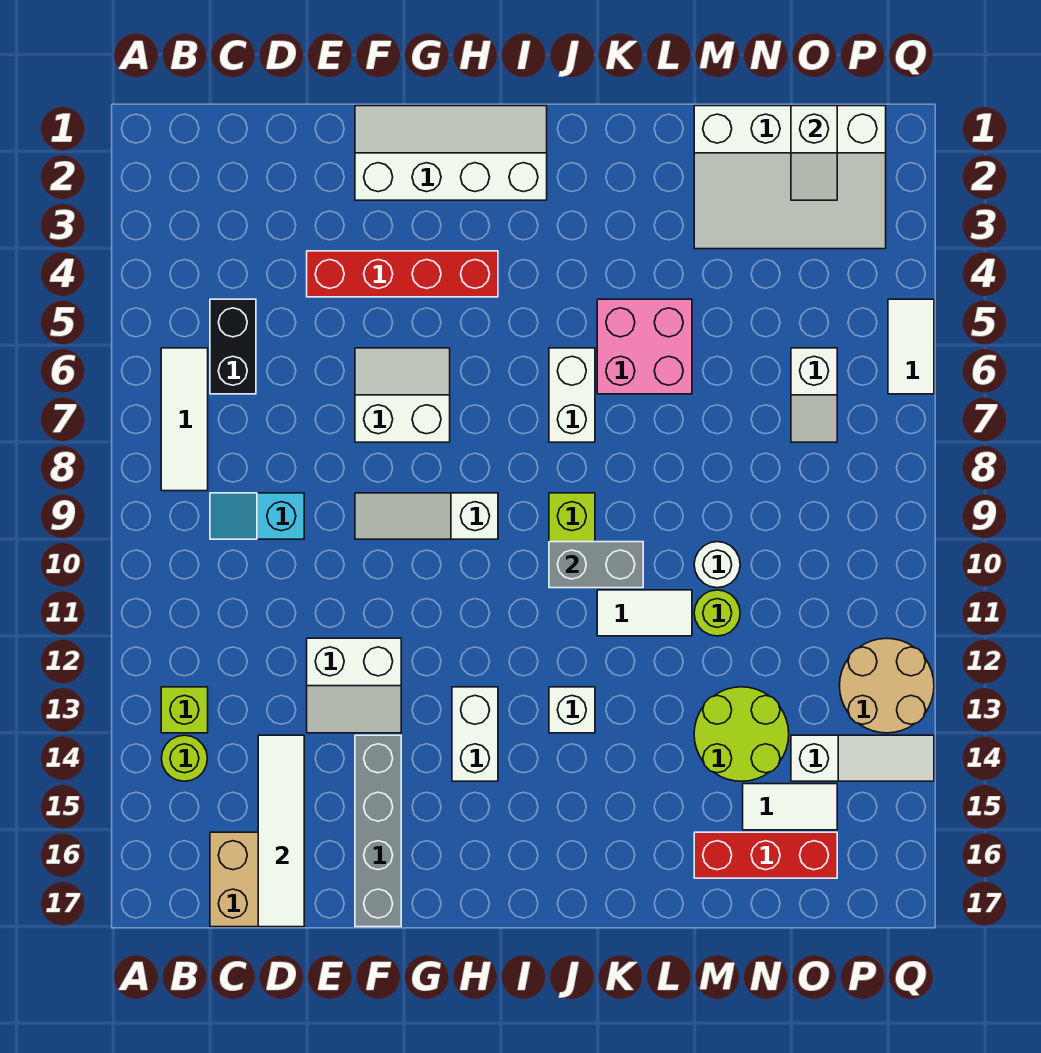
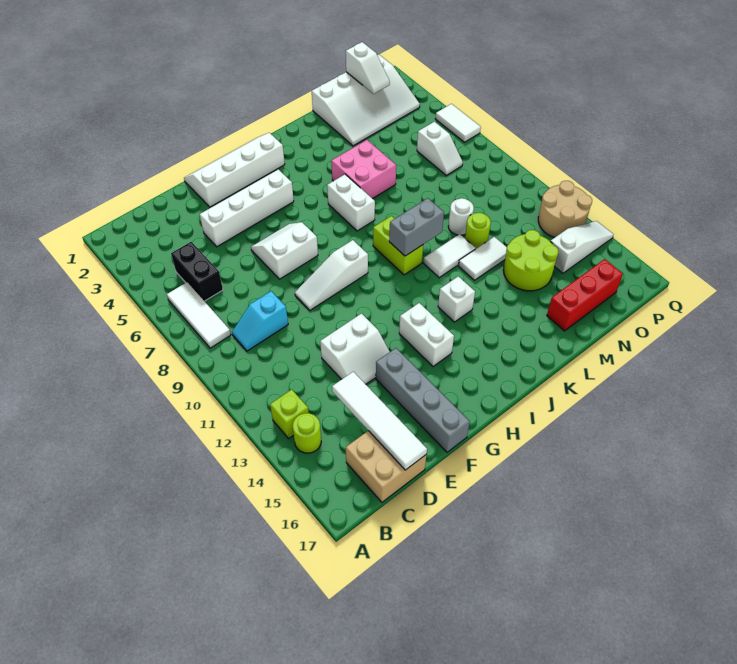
red brick E4:H4 level 1 -> white brick E4:H4 level 1
white tile N15:O15 level 1 -> white tile L12:M12 level 1

